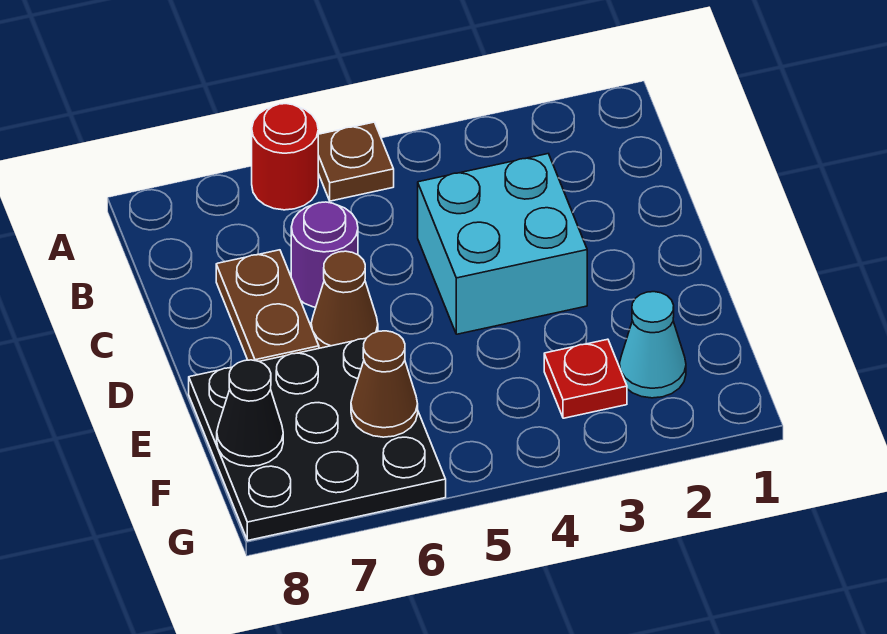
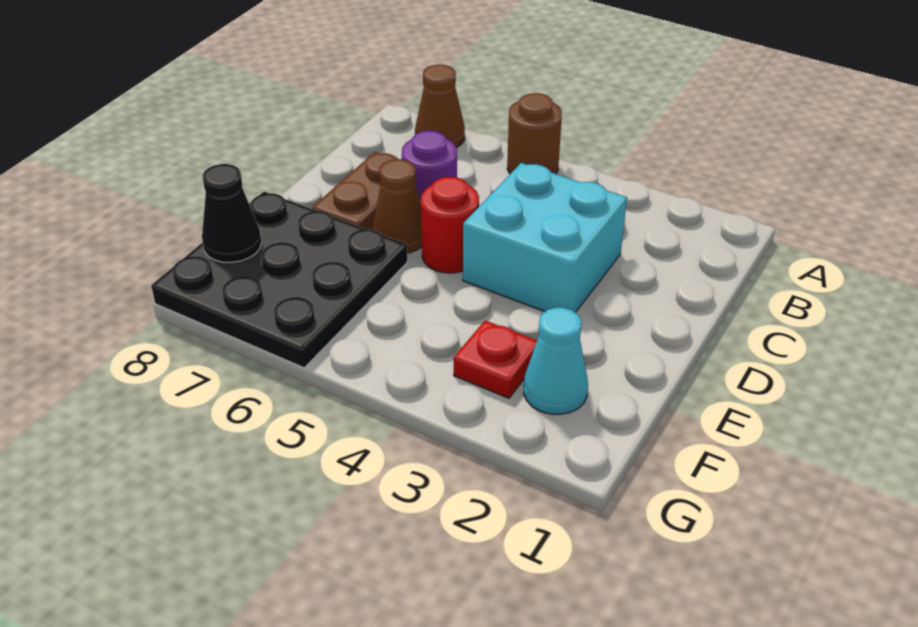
brown plate A5 level 1 -> brown round brick A5 level 1
red round brick A6 level 1 -> red round brick D5 level 1
brown cone F6 level 2 -> brown cone A7 level 1

